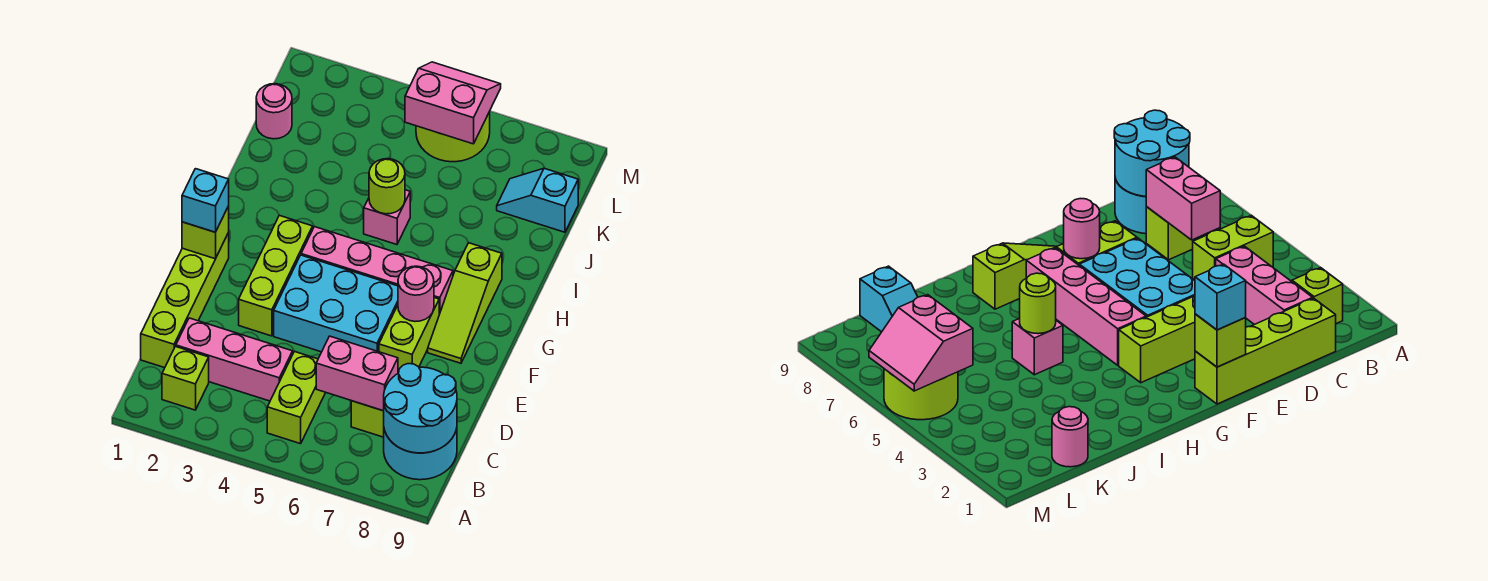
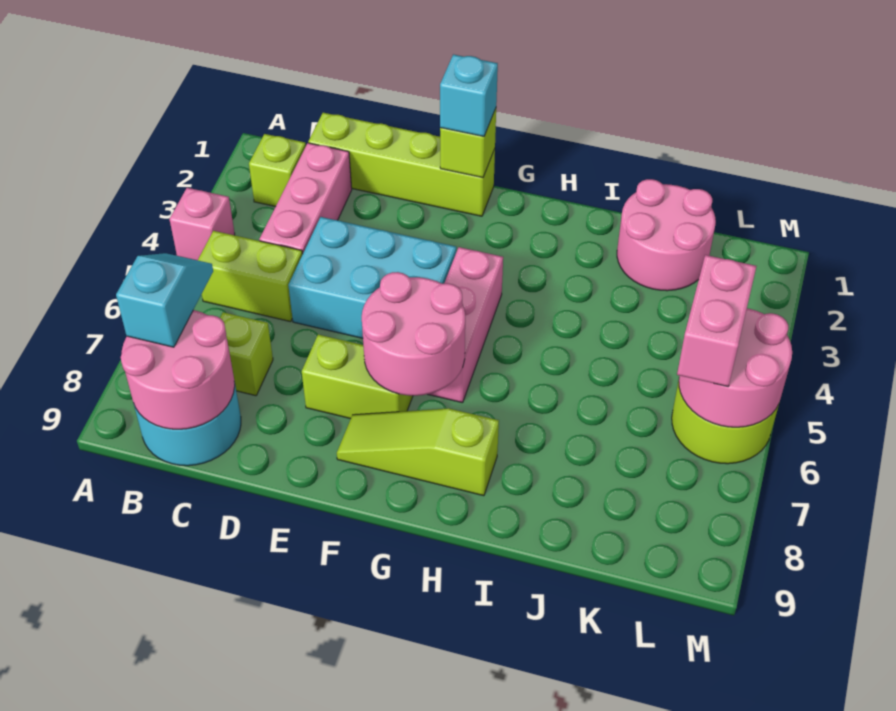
cyan round brick B8:C9 level 2 -> pink round brick B8:C9 level 2
pink brick C6:C7 level 2 -> pink brick L5:L6 level 3
lime brick E3:G3 level 1 -> none
cyan brick E4:F6 level 1 -> cyan brick D4:F5 level 1
pink round brick F7 level 2 -> pink round brick F6:G7 level 2
pink brick G4:G7 level 1 -> pink brick G4:G6 level 1
pink brick I5 level 1 -> pink brick A4 level 1
lime round brick I5 level 2 -> none
pink round brick K1 level 1 -> pink round brick J1:K2 level 1
cyan slope K8:K9 level 1 top 9 -> cyan slope B7:B8 level 3 top 8
pink slope L5:M6 level 2 top L -> pink round brick L5:M6 level 2

